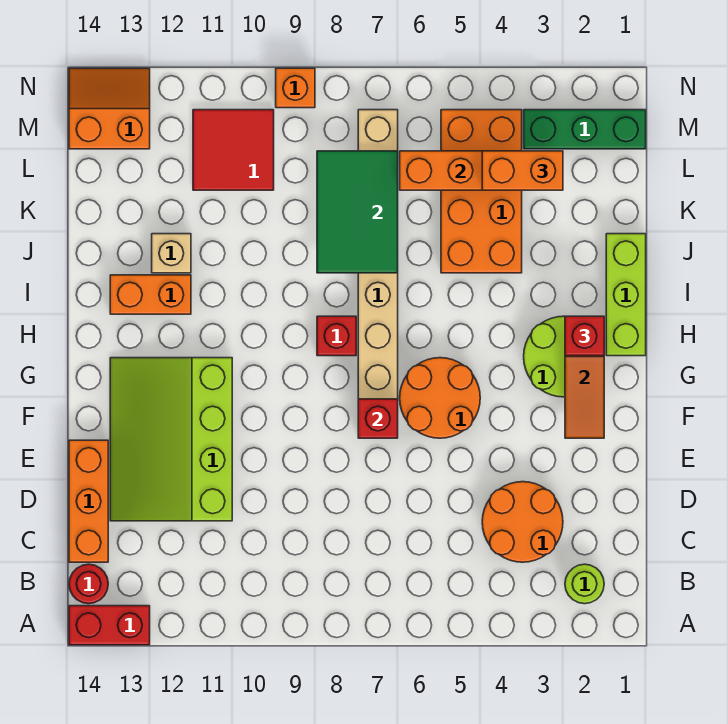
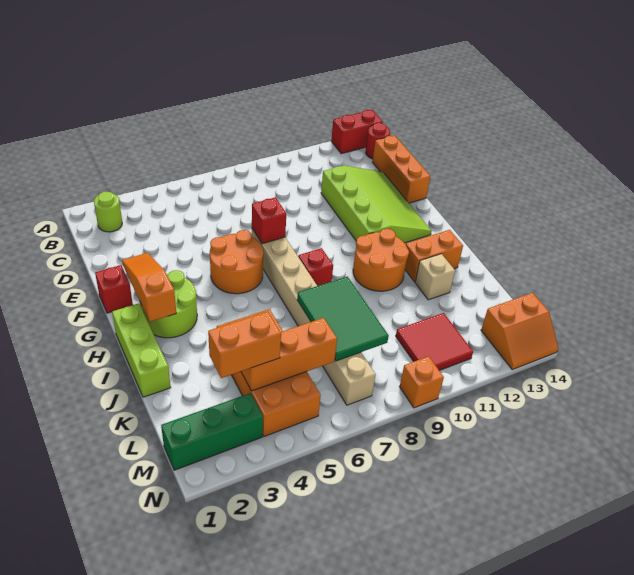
orange round brick C3:D4 level 1 -> orange round brick H10:I11 level 1
red brick H2 level 3 -> red brick F1 level 1

